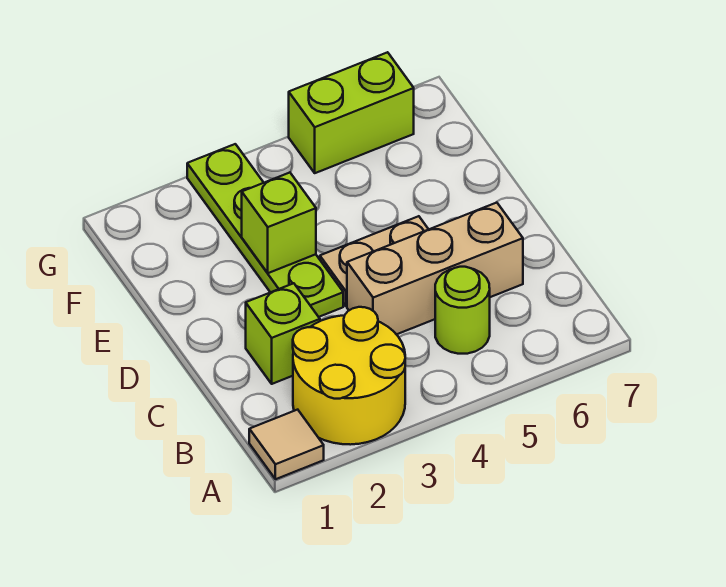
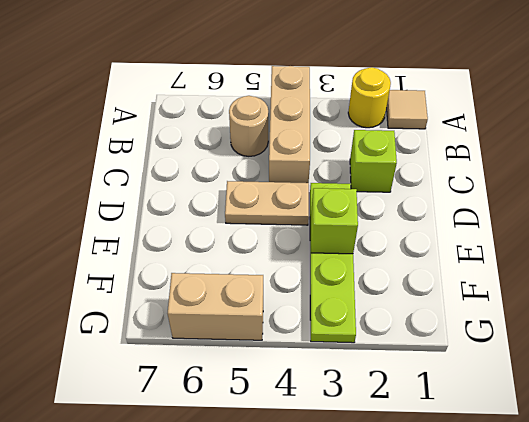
yellow round brick A2:B3 level 1 -> yellow round brick A2 level 1
lime round brick B5 level 1 -> tan round brick B5 level 1
tan brick C4:C6 level 1 -> tan brick A4:C4 level 1
lime brick G5:G6 level 1 -> tan brick G5:G6 level 1

